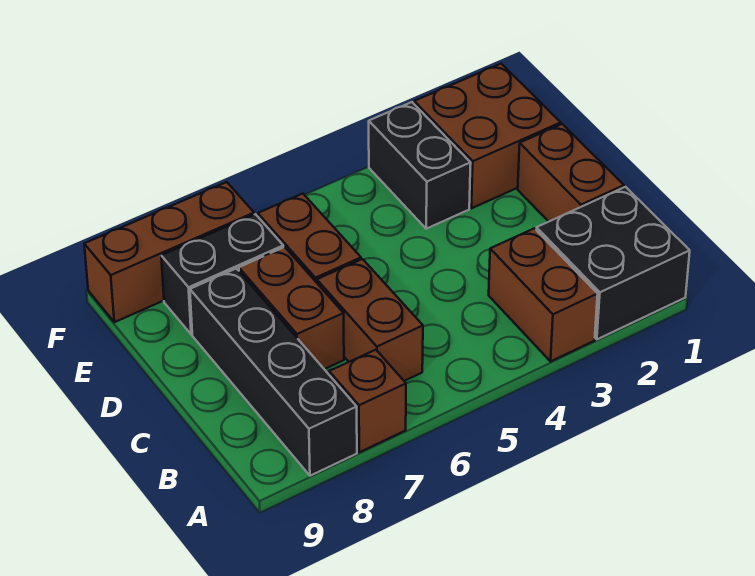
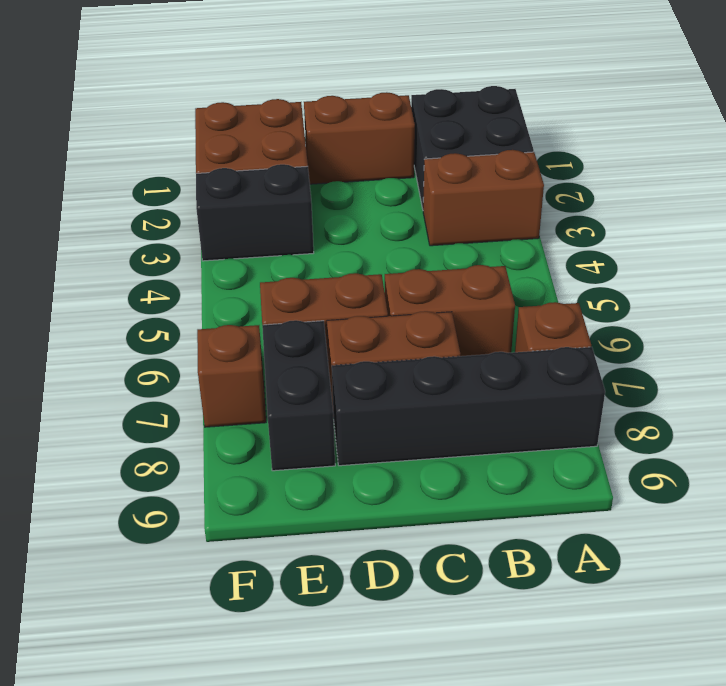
brown brick F7:F9 level 1 -> brown brick F7 level 1

